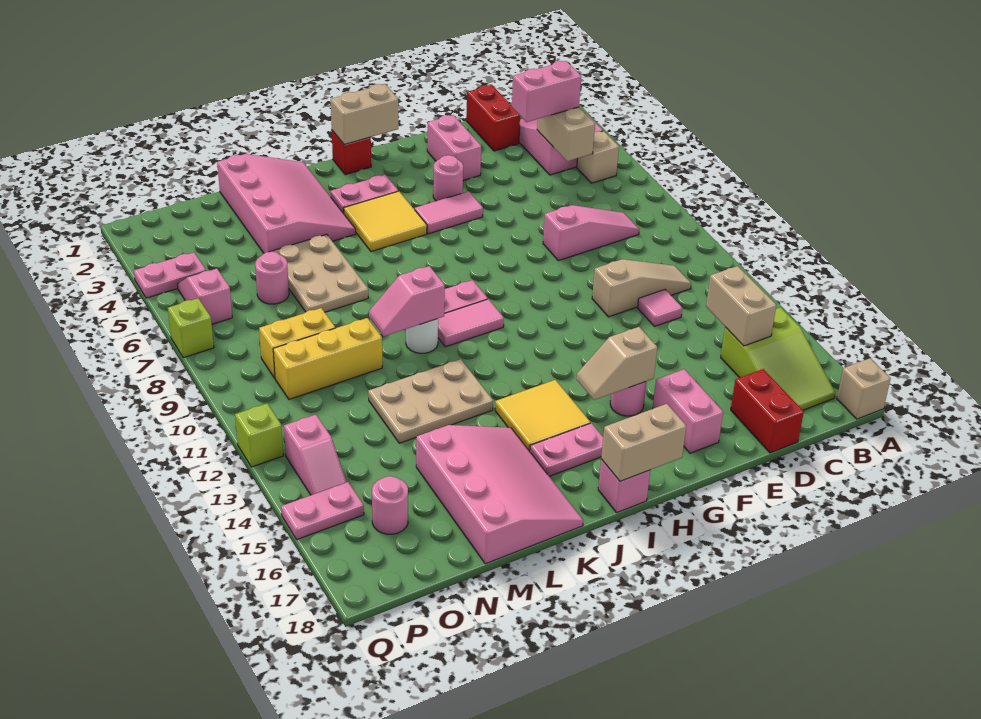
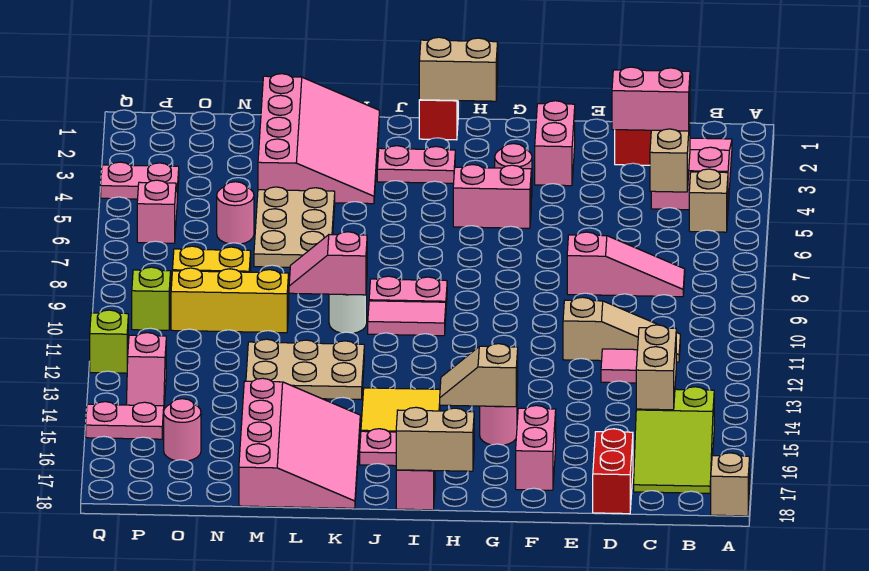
pink tile G5:H5 level 1 -> pink brick G5:H5 level 1
yellow tile I4:J5 level 1 -> none
lime brick Q7 level 1 -> lime brick P10 level 1

